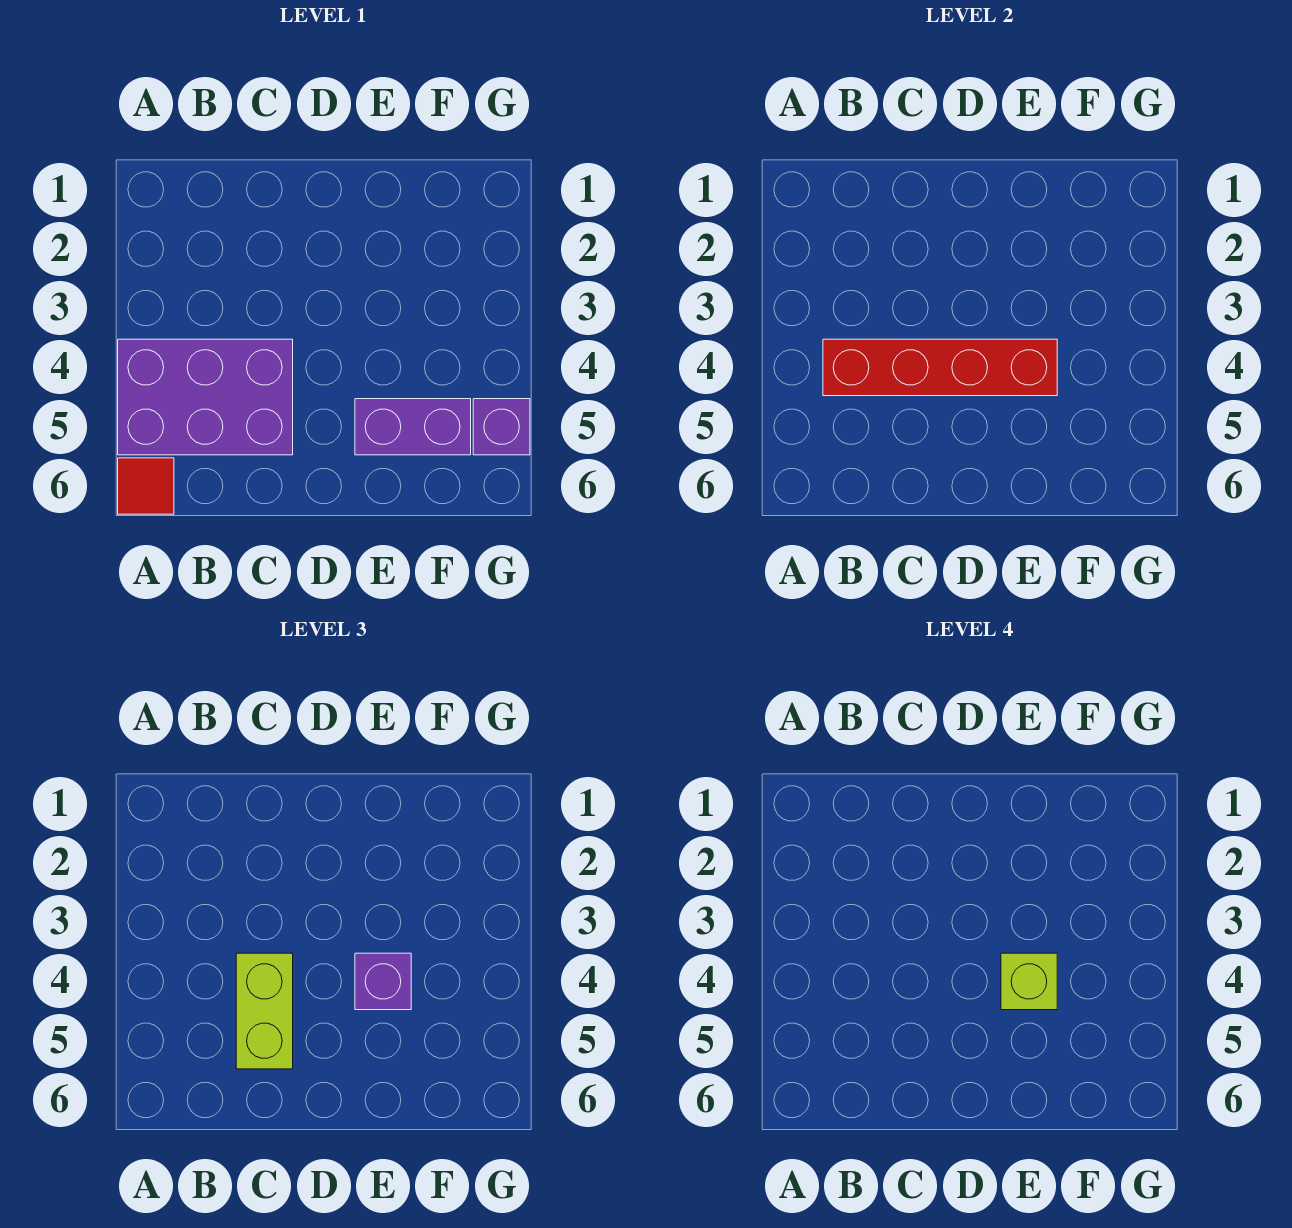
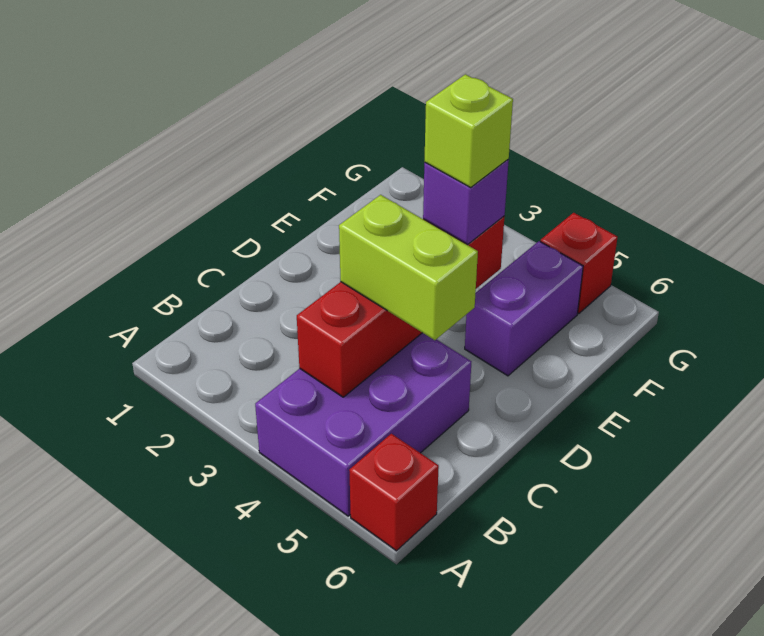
red tile A6 level 1 -> red brick A6 level 1
purple brick G5 level 1 -> red brick G5 level 1

